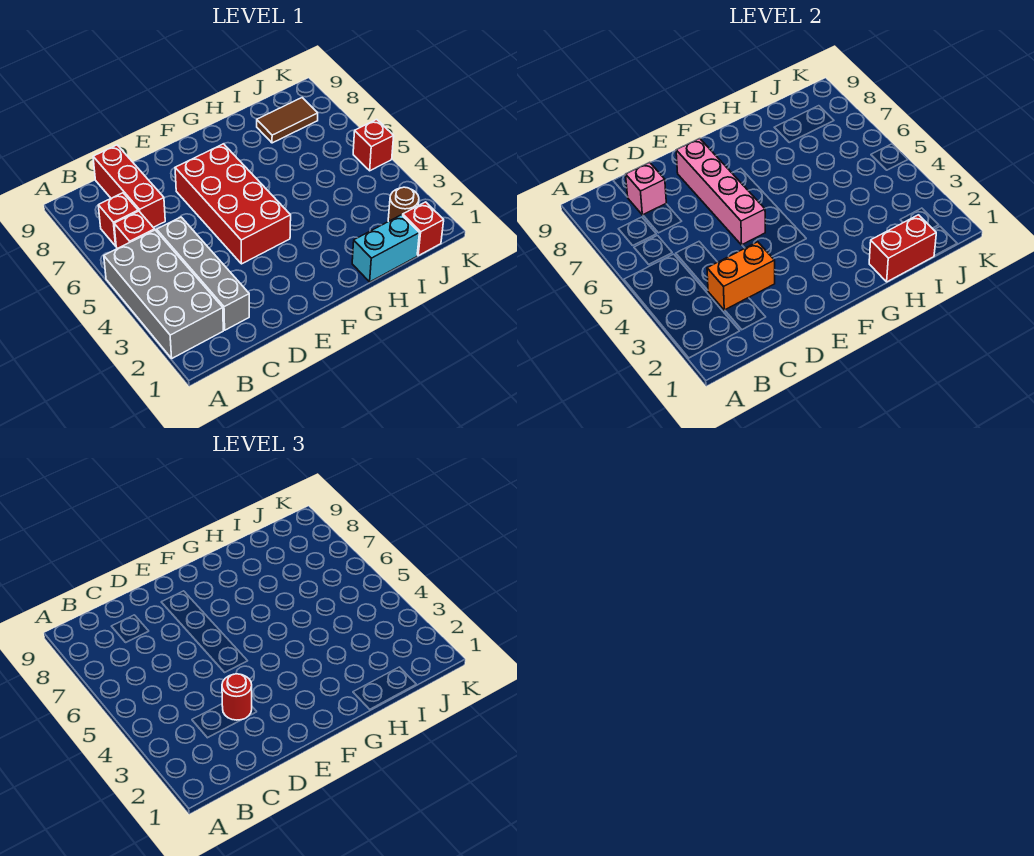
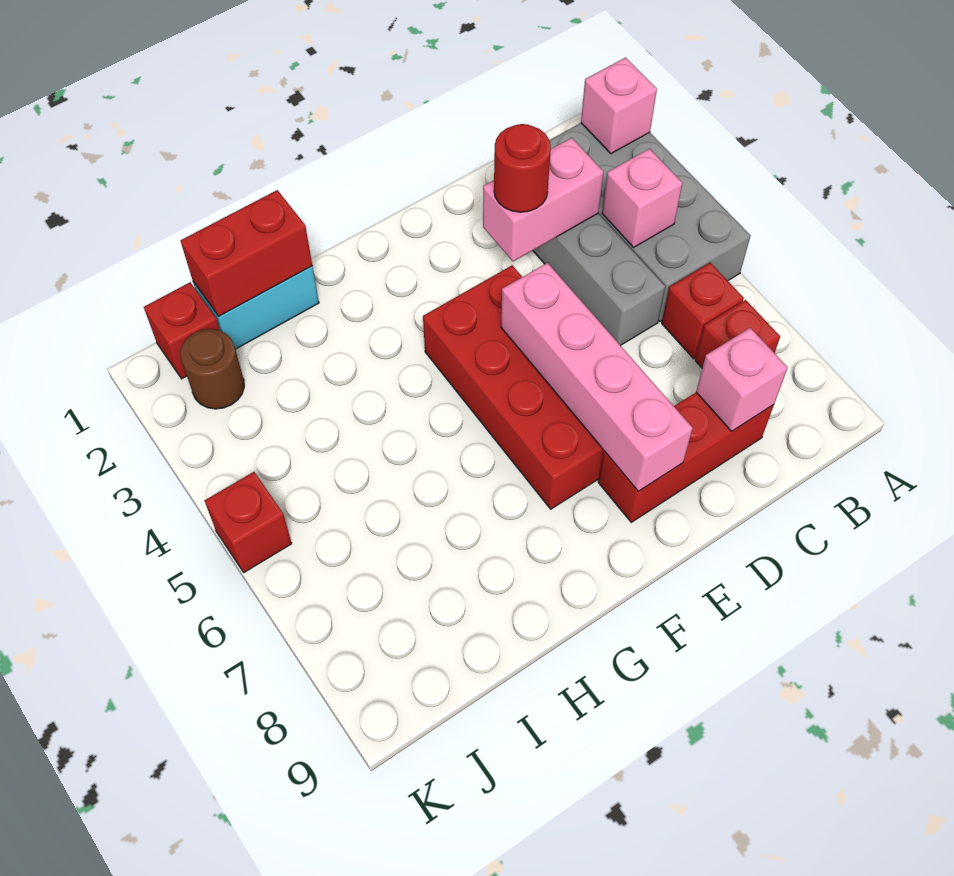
none -> pink brick A2 level 2
none -> pink brick B4 level 2
orange brick C3:D3 level 2 -> pink brick C3:D3 level 2
red brick C7:C9 level 1 -> red brick C8:E8 level 1
brown tile I8:J8 level 1 -> none

